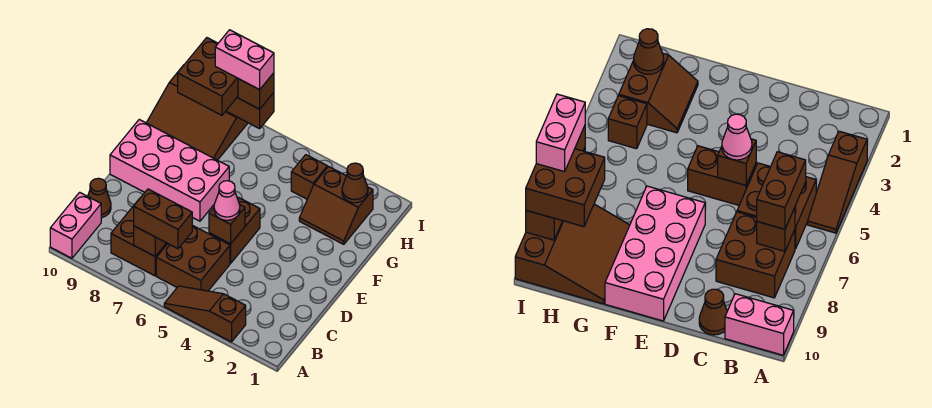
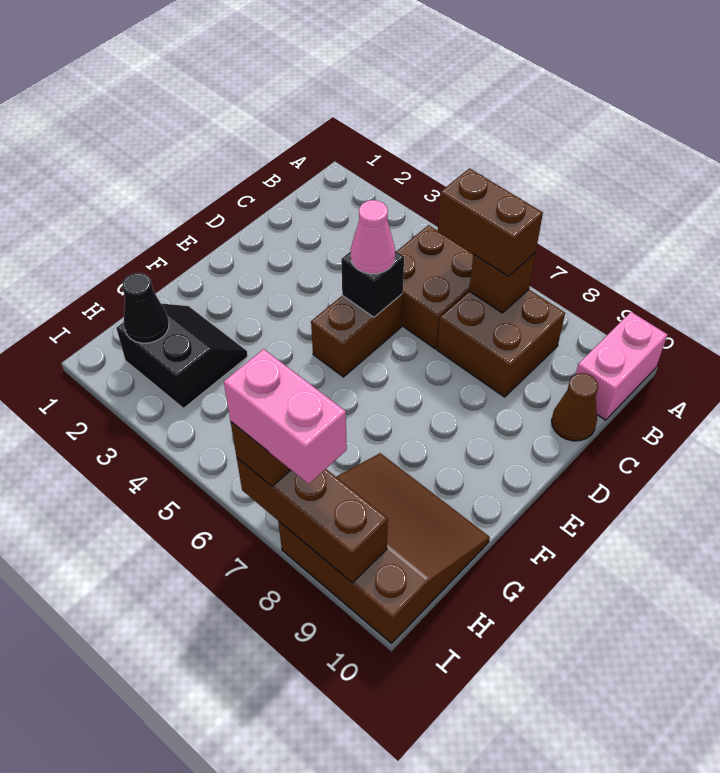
brown slope A3:A5 level 1 top 3 -> none
brown brick D5 level 2 -> black brick D5 level 2
pink brick E7:F10 level 1 -> none
brown slope G2:H3 level 1 top H -> black slope G2:H3 level 1 top H
brown cone H2 level 2 -> black cone H2 level 2
brown brick H4 level 1 -> none
brown brick H8:I9 level 3 -> none

